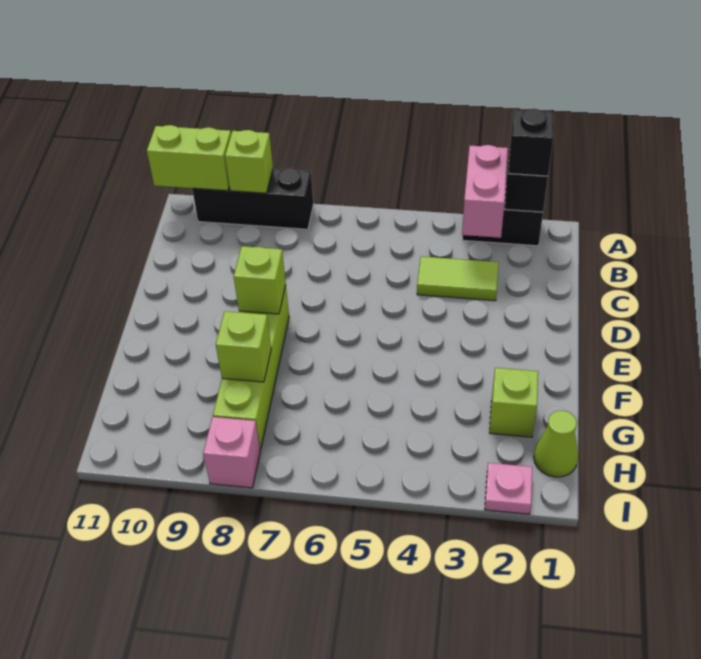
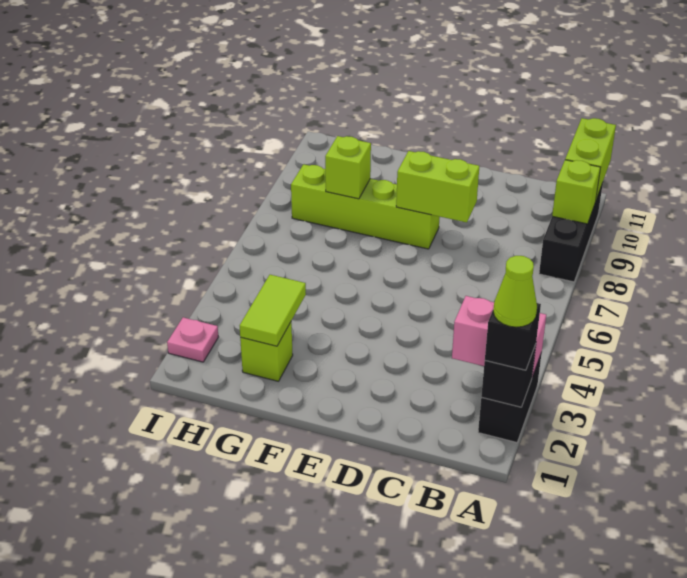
lime tile C3:C4 level 1 -> lime tile G2:G3 level 2
lime brick E8 level 2 -> lime brick D8:E8 level 2
lime cone H1 level 1 -> lime cone A2 level 4
pink brick I8 level 1 -> none

